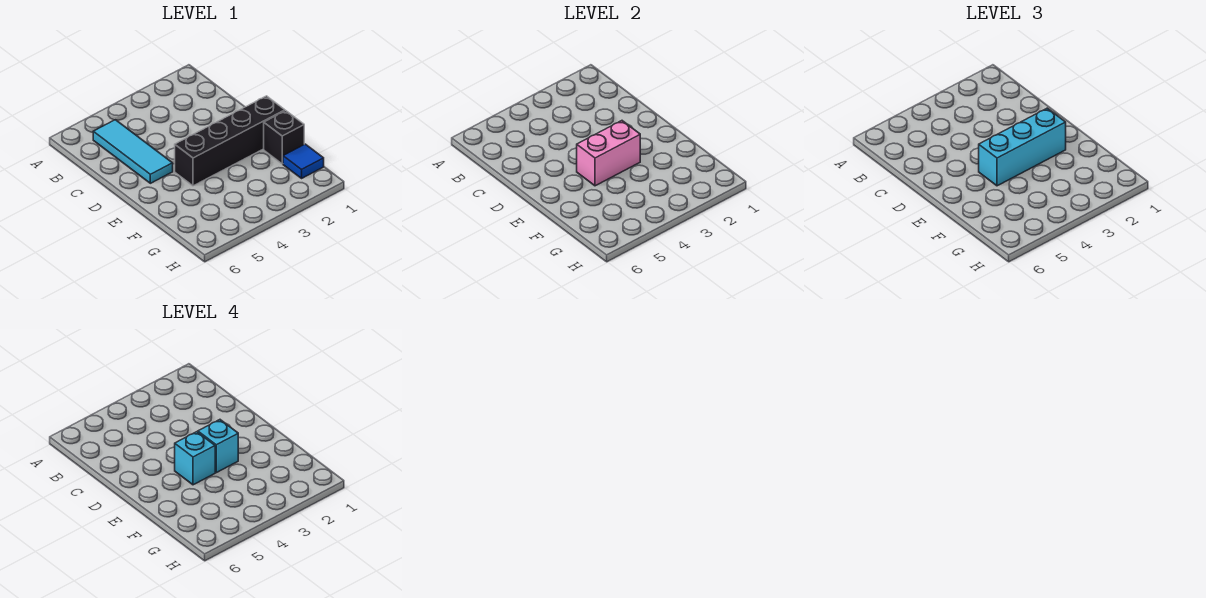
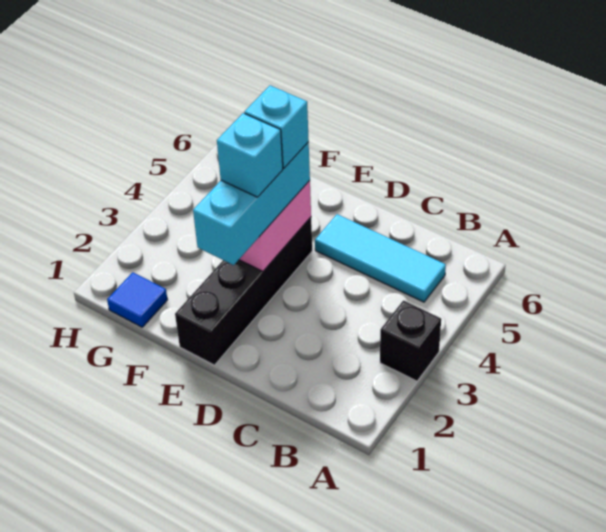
black brick F1 level 1 -> black brick A3 level 1

